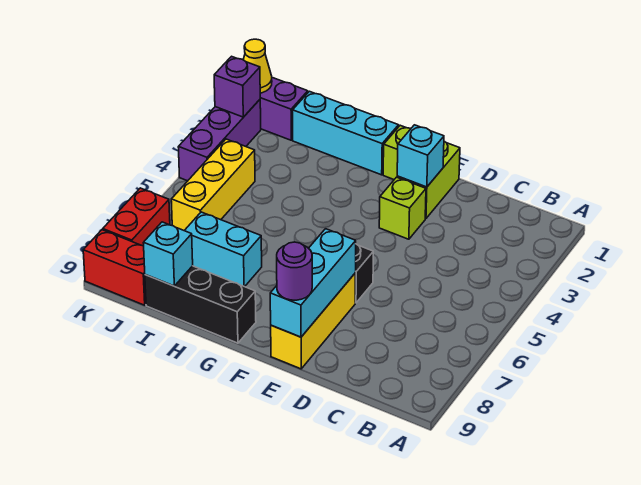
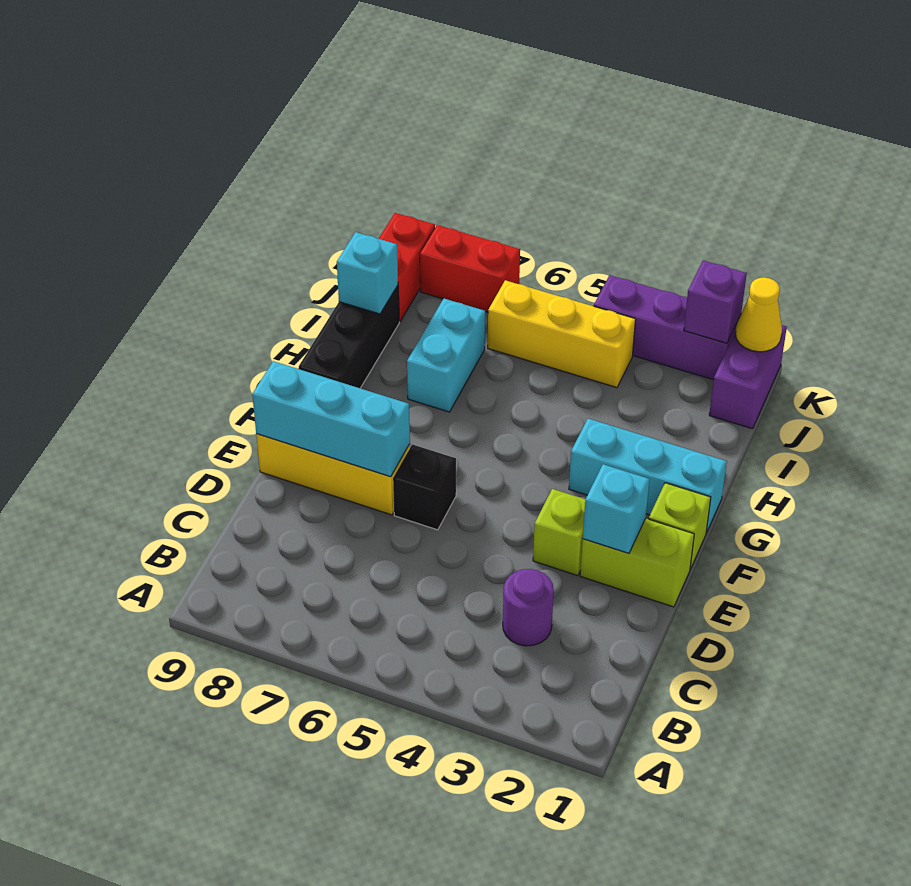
purple round brick E9 level 3 -> purple round brick C3 level 1
cyan brick G1:I1 level 1 -> cyan brick G1:G3 level 1

